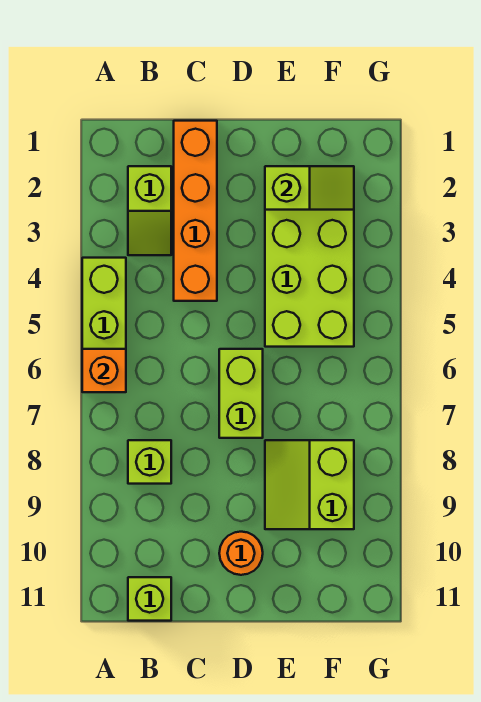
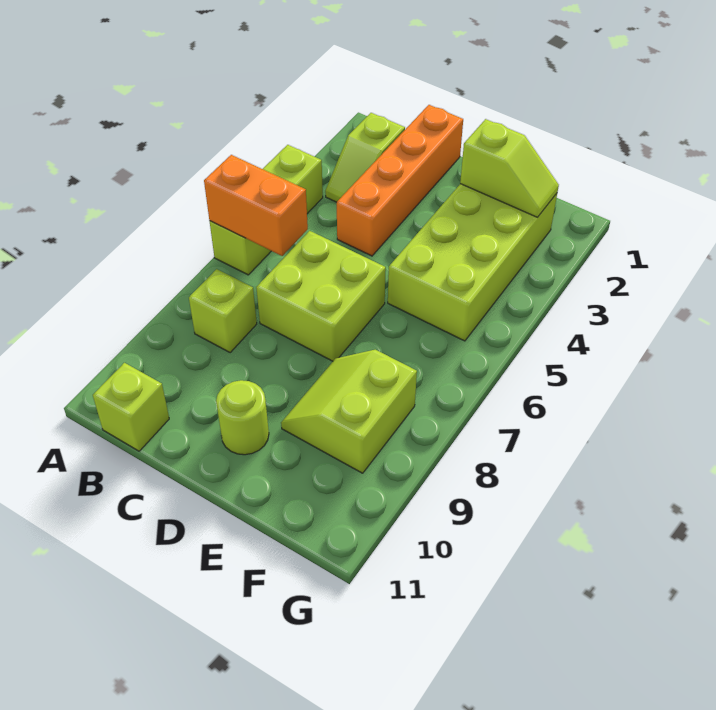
orange brick A6 level 2 -> orange brick A6:B6 level 2
lime brick D6:D7 level 1 -> lime brick C6:D7 level 1
orange round brick D10 level 1 -> lime round brick D10 level 1

